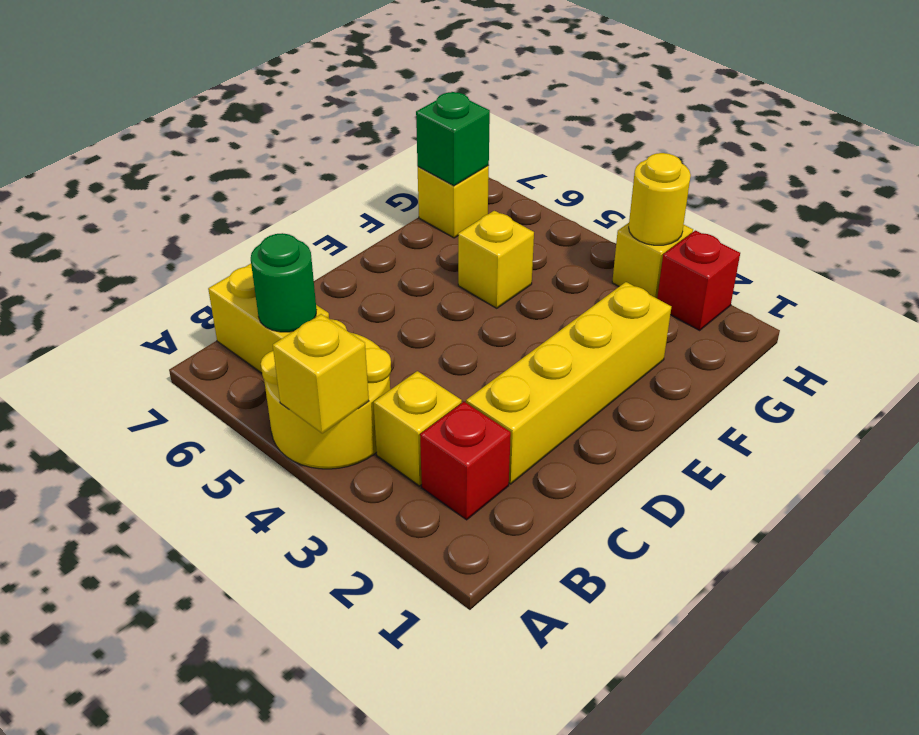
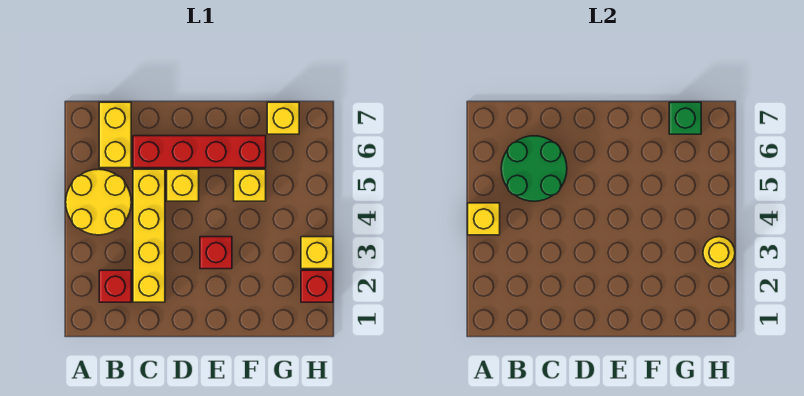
yellow brick B3 level 1 -> yellow brick D5 level 1
green round brick B6 level 2 -> green round brick B5:C6 level 2
yellow brick C2:F2 level 1 -> yellow brick C2:C5 level 1
none -> red brick C6:F6 level 1
none -> red brick E3 level 1

